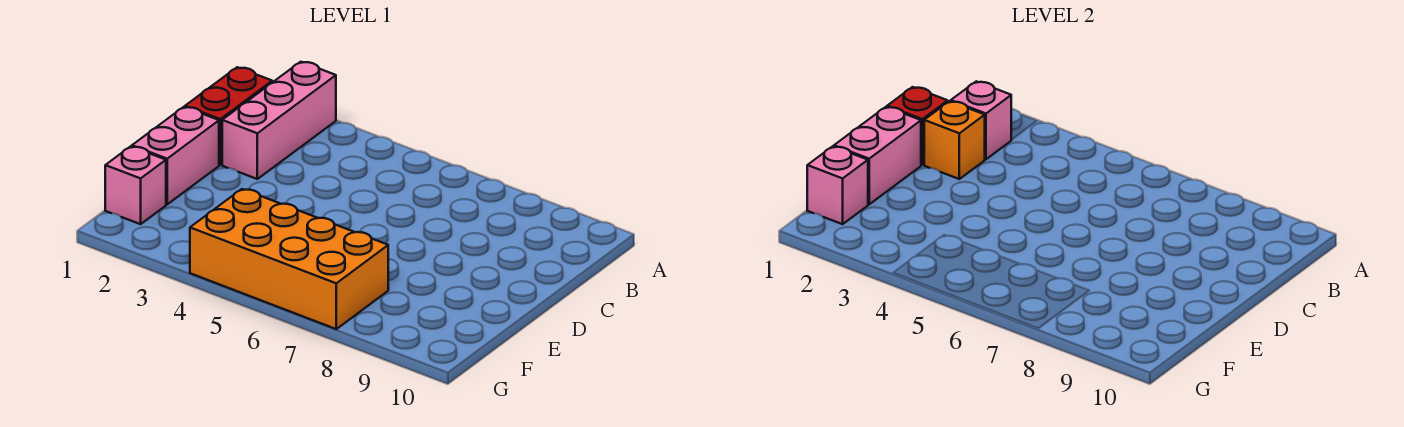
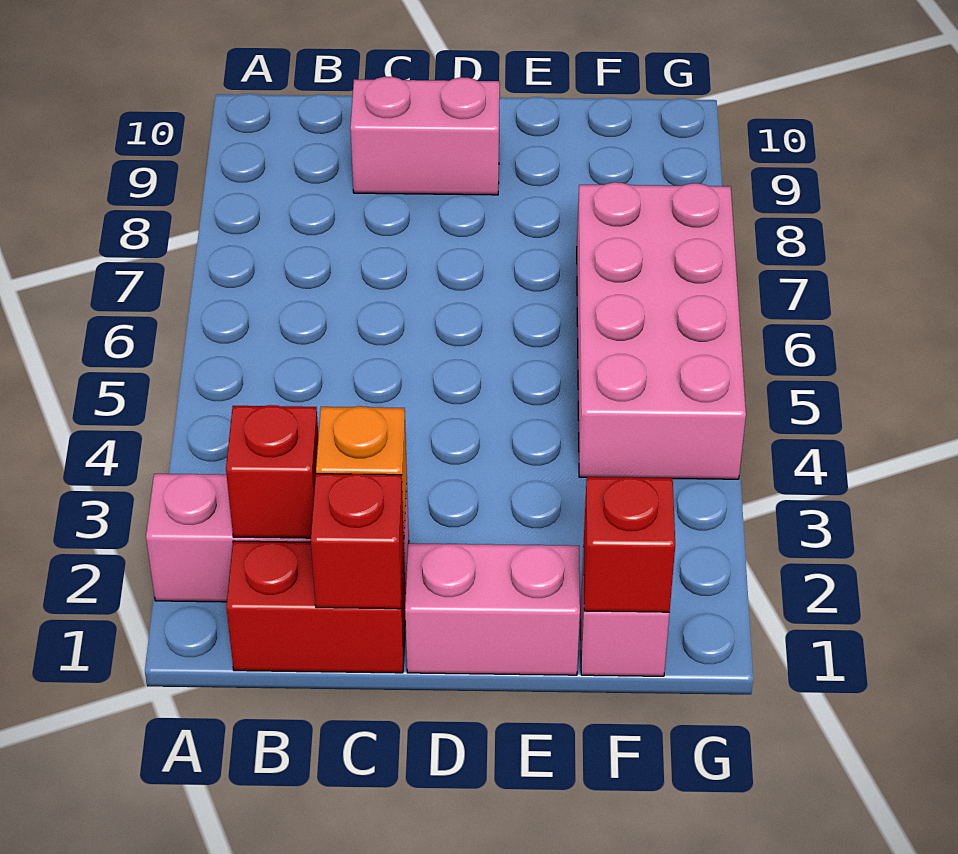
pink brick B2 level 2 -> red brick B2 level 2
pink brick D1:E1 level 2 -> pink brick C9:D9 level 1
pink brick F1 level 2 -> red brick F1 level 2
orange brick F4:G7 level 1 -> pink brick F4:G7 level 1

